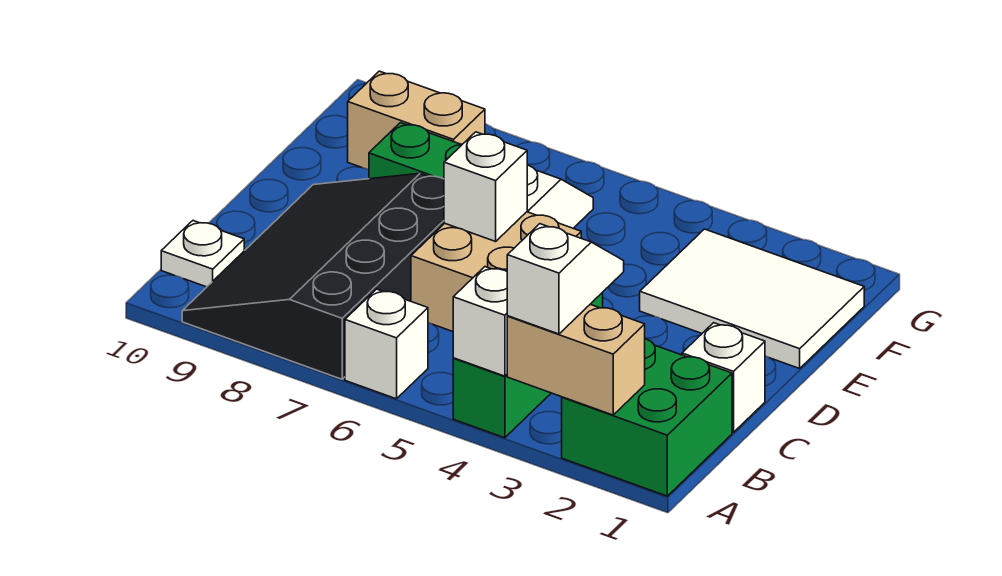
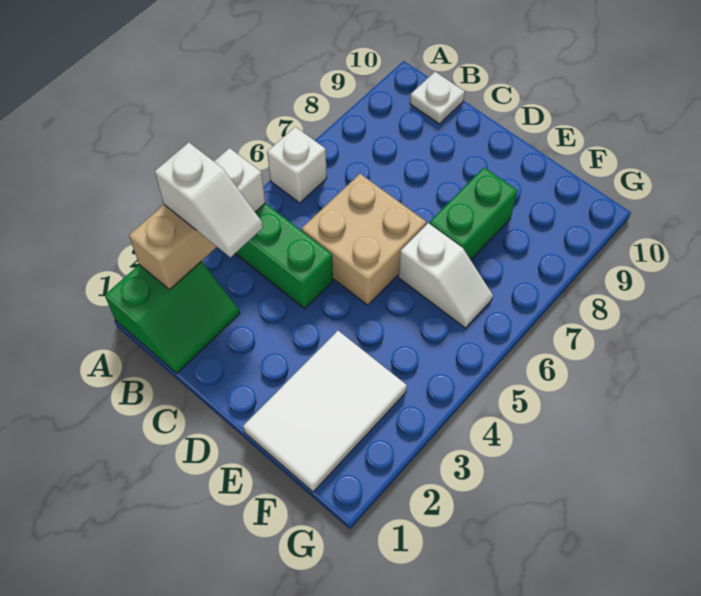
green brick A1:B2 level 1 -> green slope A1:B2 level 1 top A
black slope A7:D9 level 1 top 7 -> none
white brick C1 level 1 -> none
white brick D6 level 2 -> none
tan brick F8:F9 level 1 -> none

